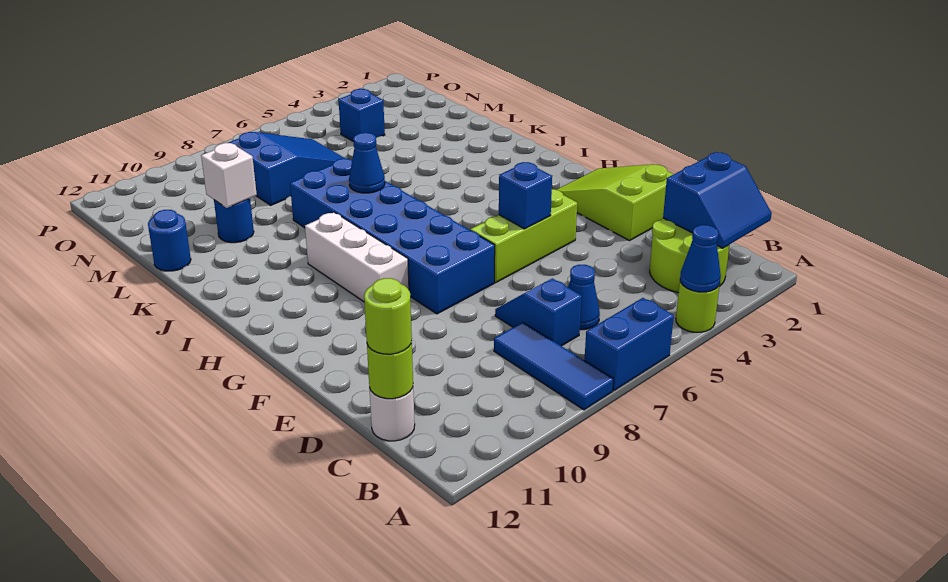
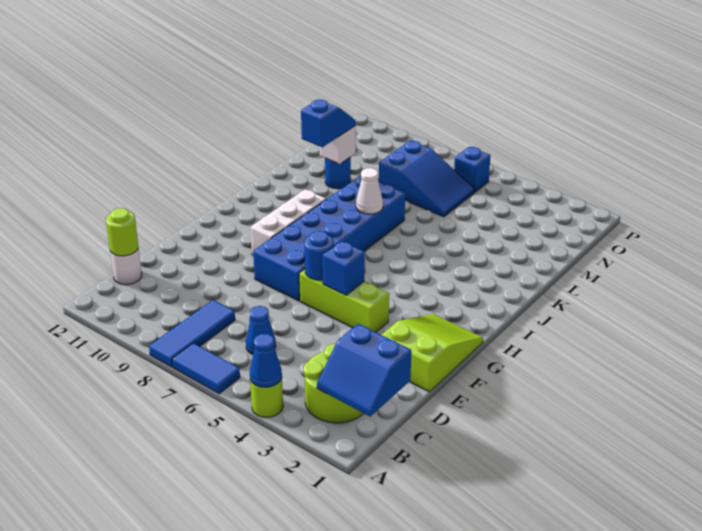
blue brick A6:A7 level 1 -> blue tile A6:A7 level 1
blue slope C7:D7 level 1 top C -> blue slope K10:L10 level 3 top K
lime round brick C12 level 3 -> none
blue cone J7 level 2 -> white cone J7 level 2
blue round brick L12 level 1 -> blue round brick F6 level 2
blue brick N4 level 1 -> blue brick O6 level 1

